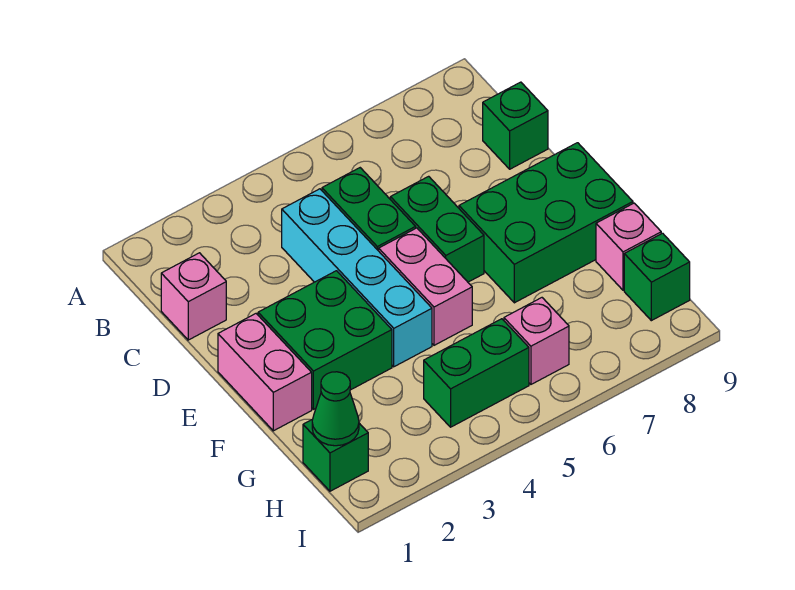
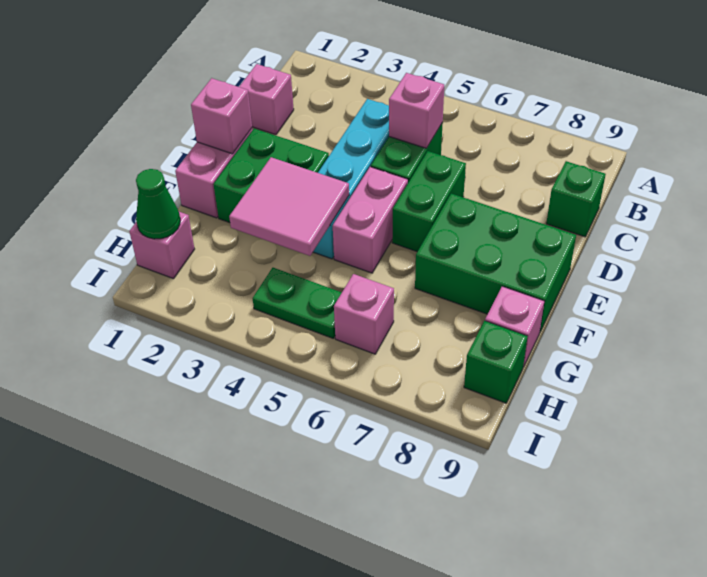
none -> pink brick C5 level 2
none -> pink brick E1 level 2
none -> pink tile F3:G4 level 2
green brick H1 level 1 -> pink brick H1 level 1
green brick H4:H5 level 1 -> green plate H4:H5 level 1

